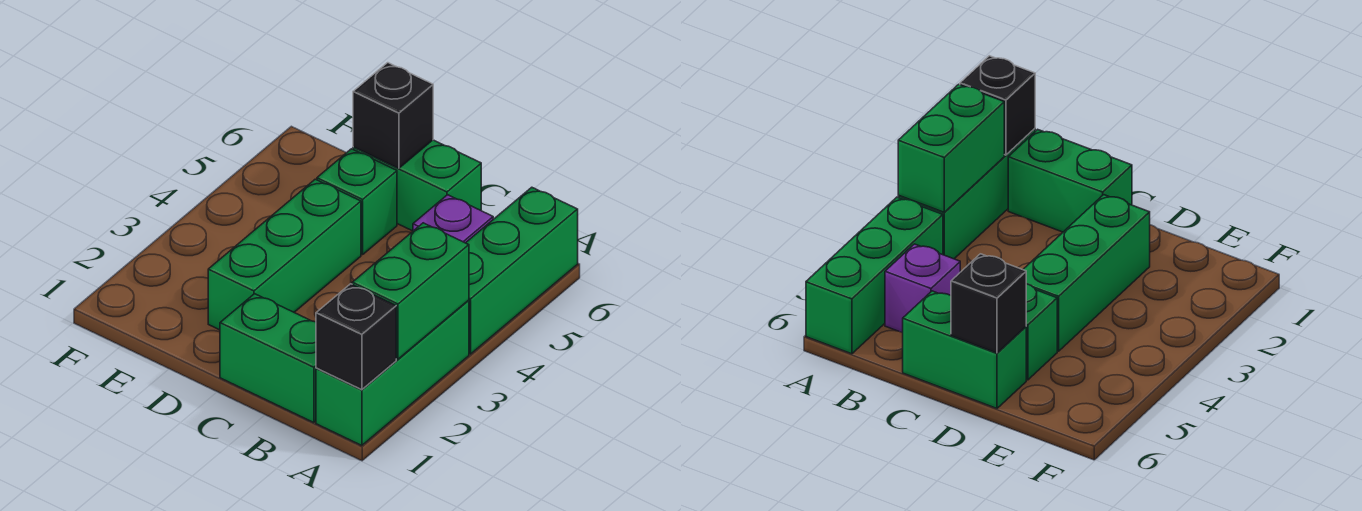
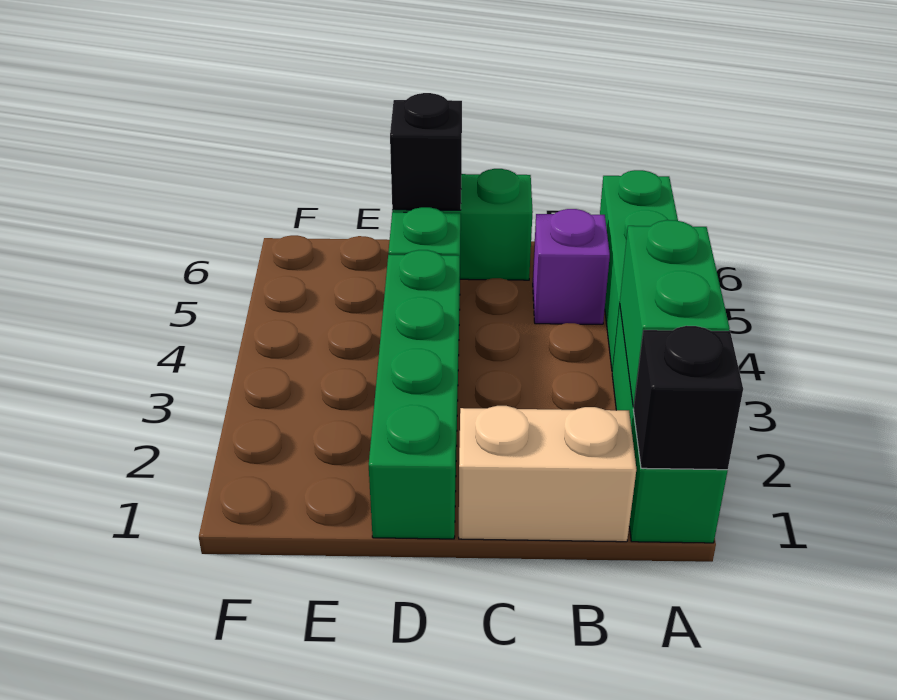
green brick B1:C1 level 1 -> tan brick B1:C1 level 1
green brick D2:D4 level 1 -> green brick D1:D4 level 1

